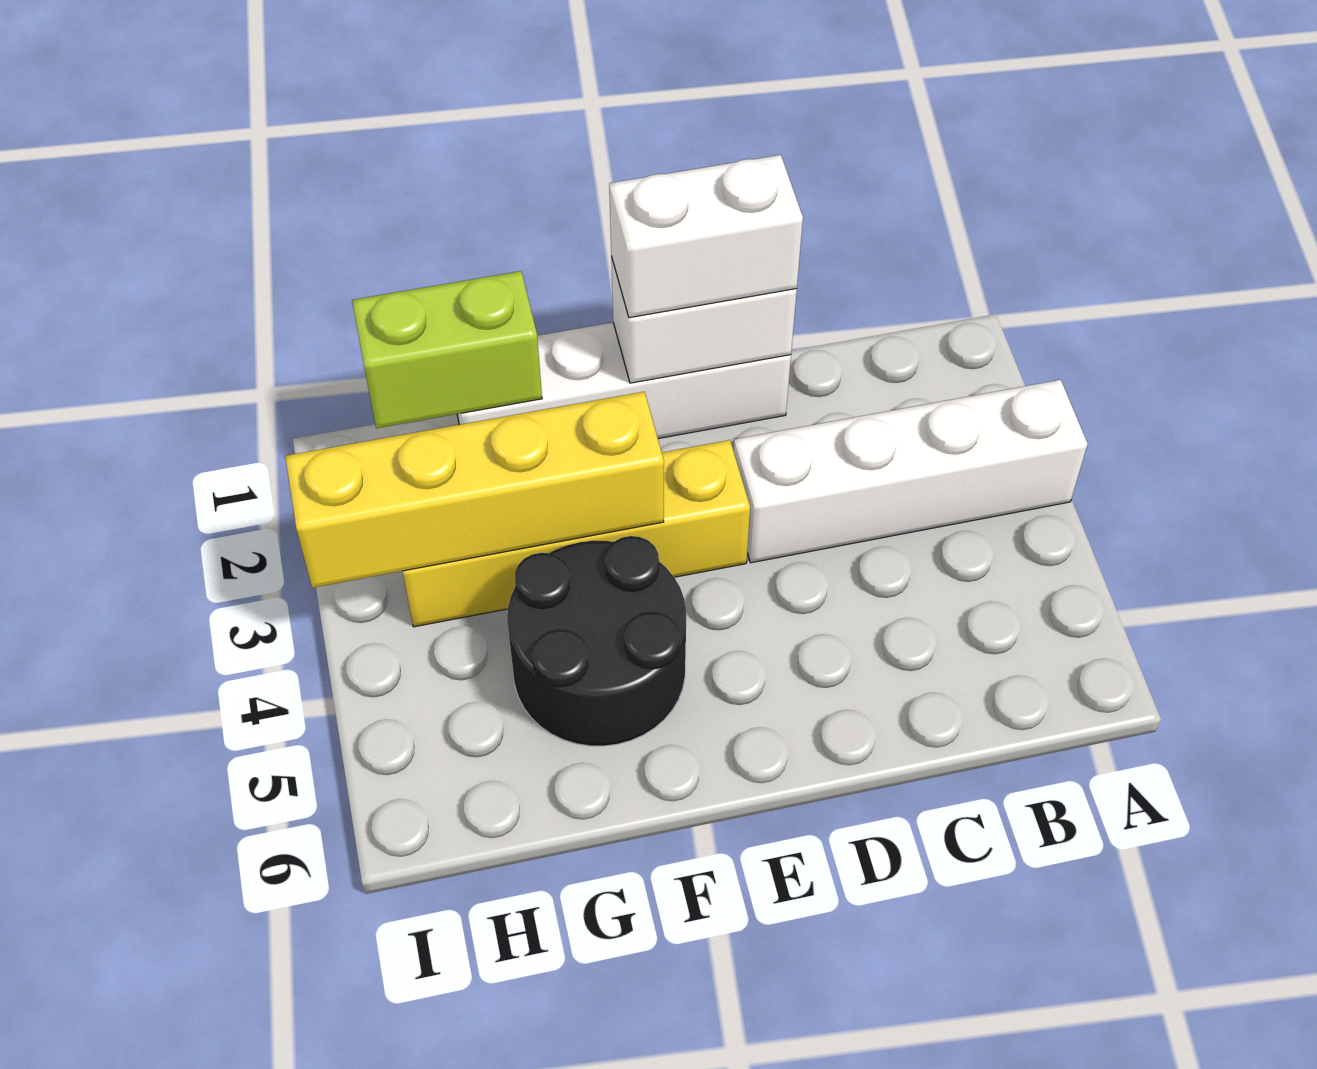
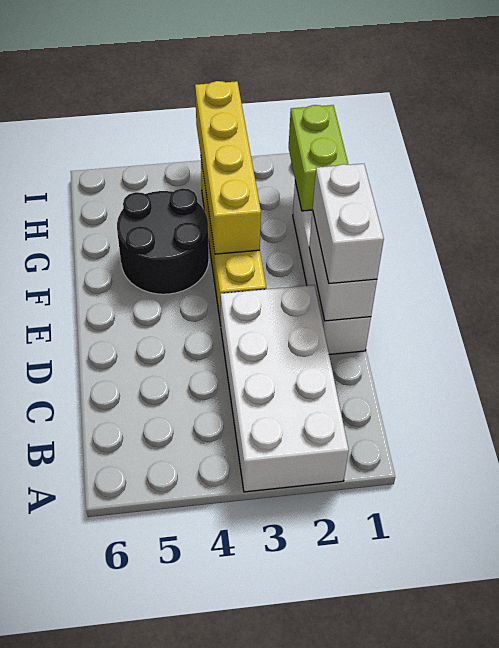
white brick A3:D3 level 1 -> white brick A2:D3 level 1

